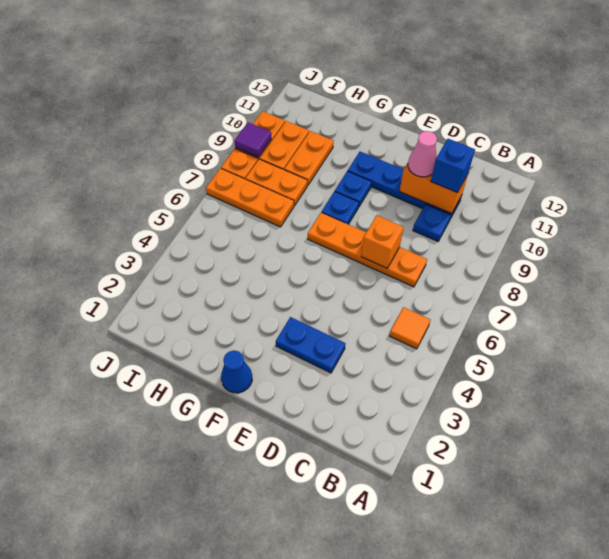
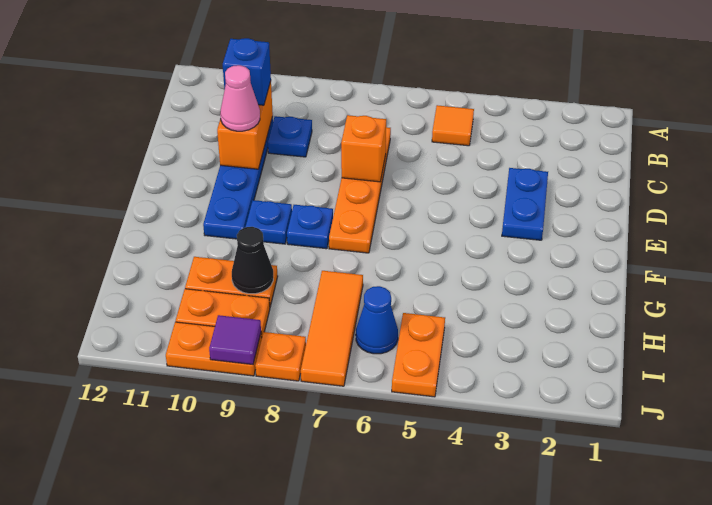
blue cone F1 level 1 -> blue cone I6 level 1
orange plate H7:J7 level 1 -> orange tile H7:J7 level 1
orange plate H8:I8 level 1 -> orange plate I5:J5 level 1
none -> black cone H9 level 2

